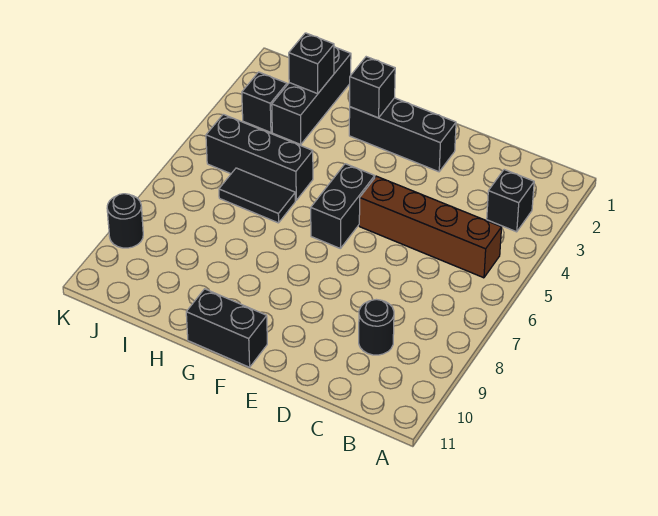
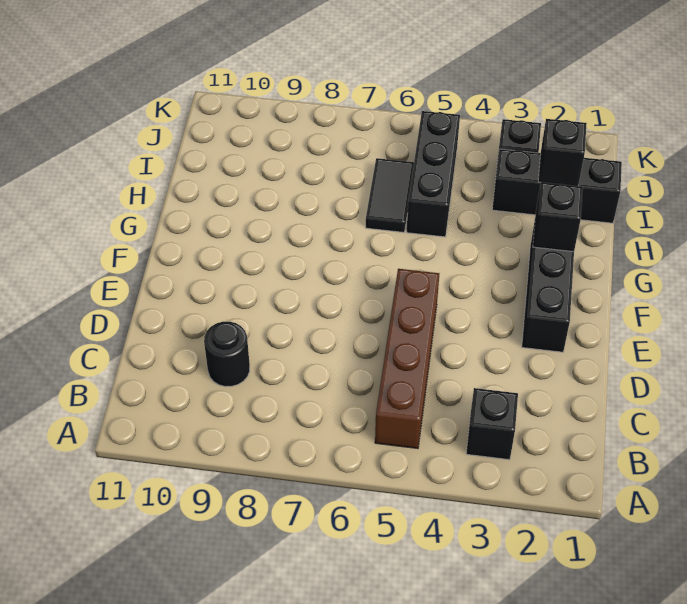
black brick F5:F6 level 1 -> none
black brick F11:G11 level 1 -> none
black round brick K9 level 1 -> none

